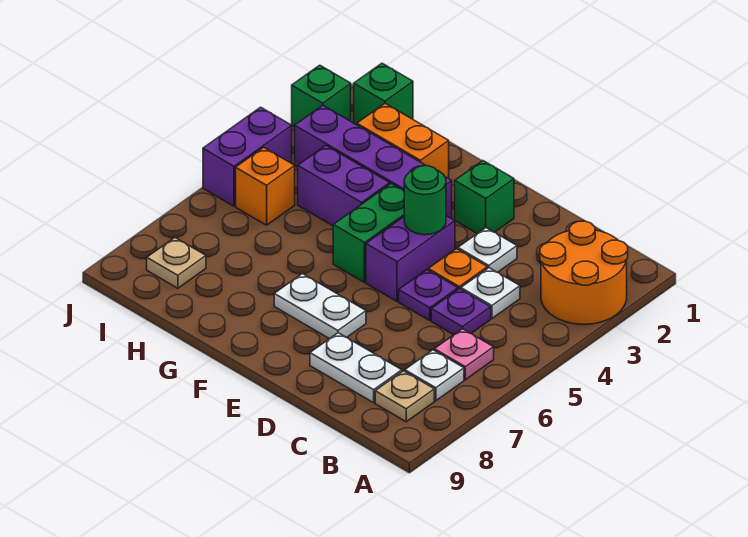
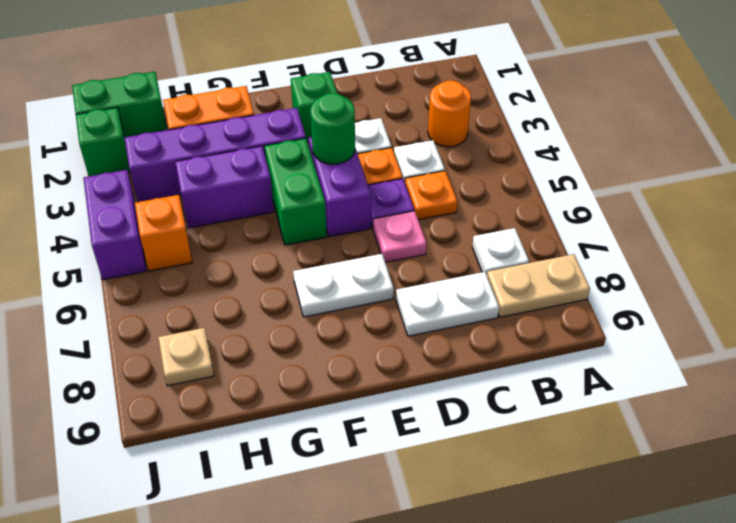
orange round brick A2:B3 level 1 -> orange round brick B3 level 1
pink plate B6 level 1 -> pink plate D6 level 1
tan plate B8 level 1 -> tan plate A8:B8 level 1
purple plate C5 level 1 -> orange plate C5 level 1
green brick I1 level 1 -> green brick I1:J1 level 1

